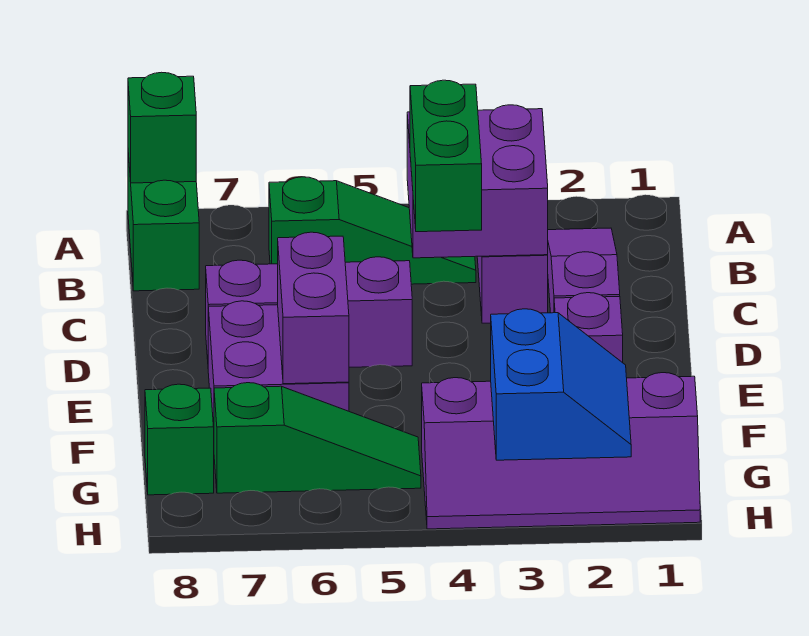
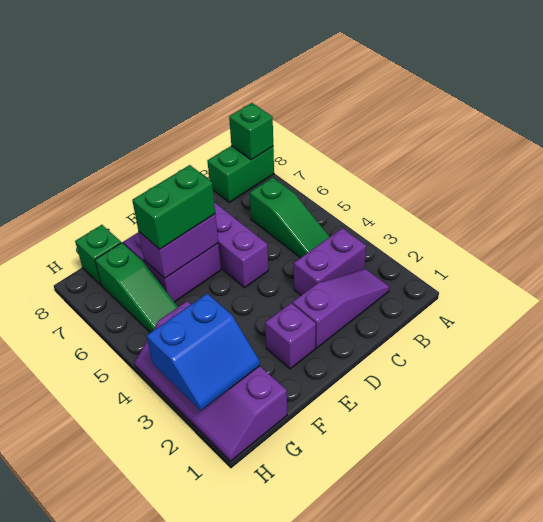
purple brick B3:C4 level 2 -> none
green brick C4:D4 level 3 -> green brick E6:F6 level 3

